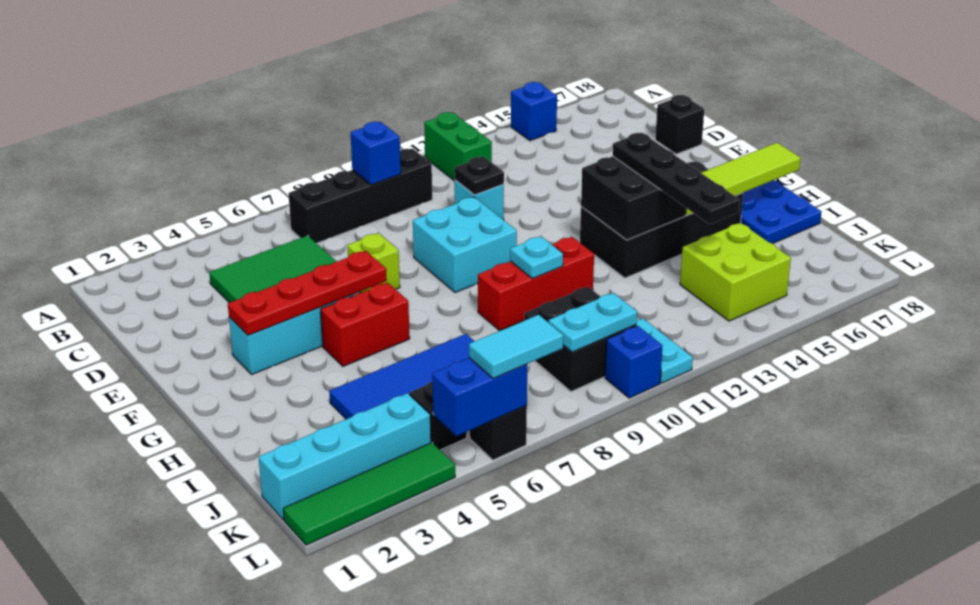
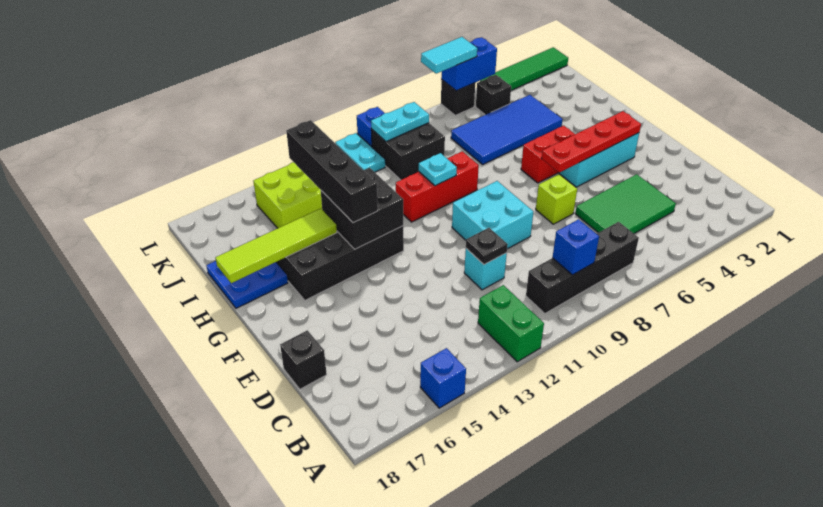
black plate G14:J14 level 3 -> black brick G14:J14 level 3
cyan brick K1:K4 level 1 -> none

